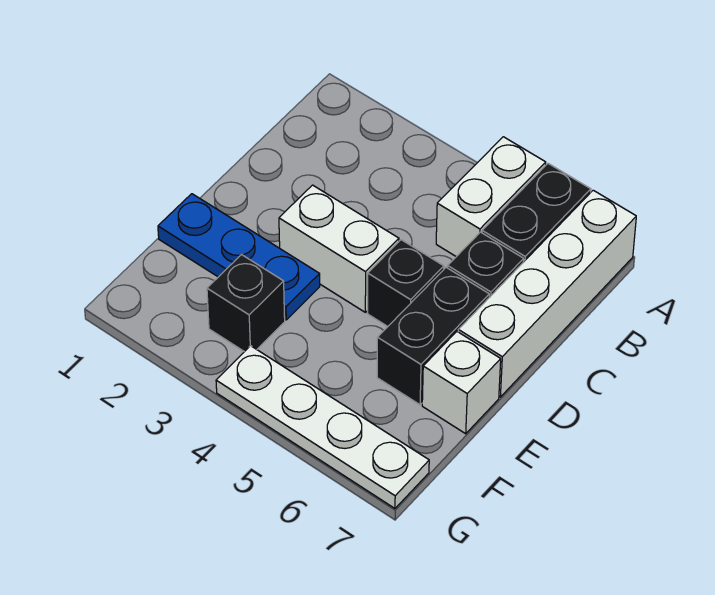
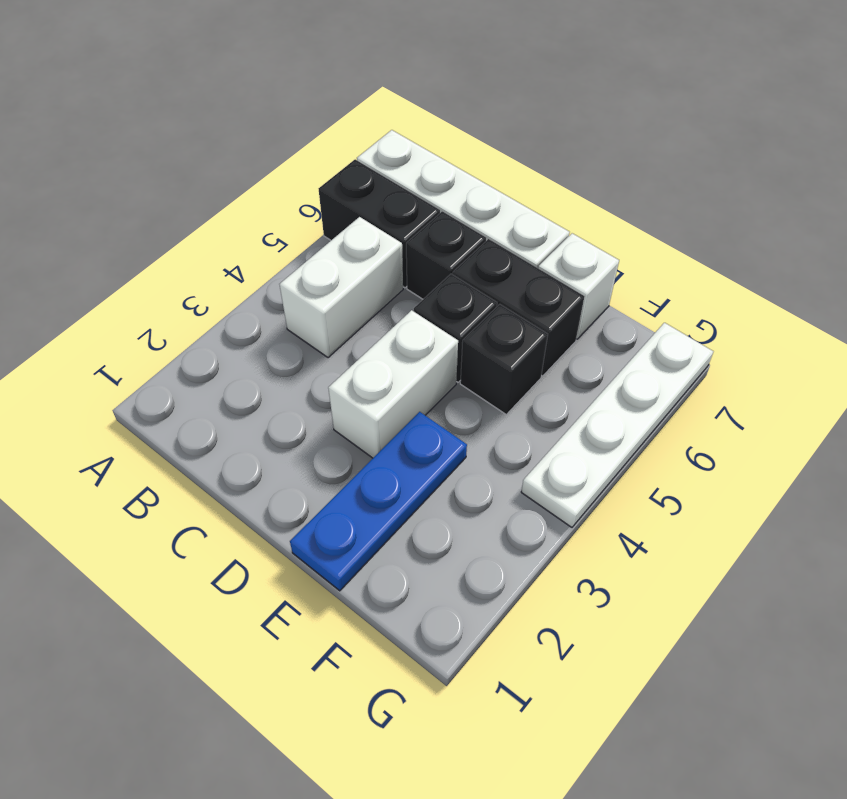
white brick A5:B5 level 1 -> white brick B4:B5 level 1
black brick F3 level 1 -> black brick E5 level 1

